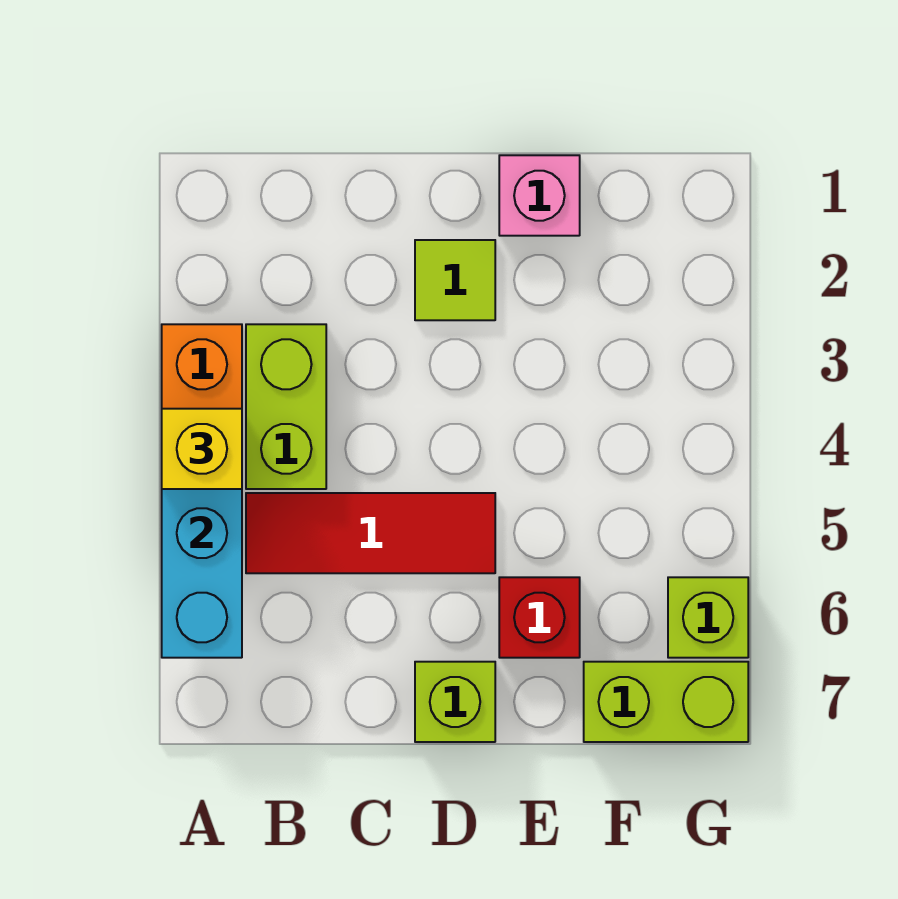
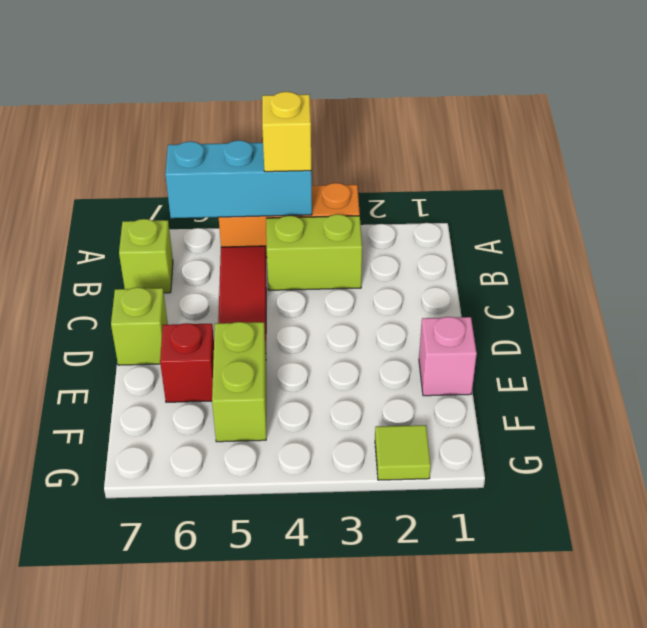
lime tile D2 level 1 -> lime tile G2 level 1
lime brick F7:G7 level 1 -> lime brick E5:F5 level 1
lime brick G6 level 1 -> lime brick B7 level 1

